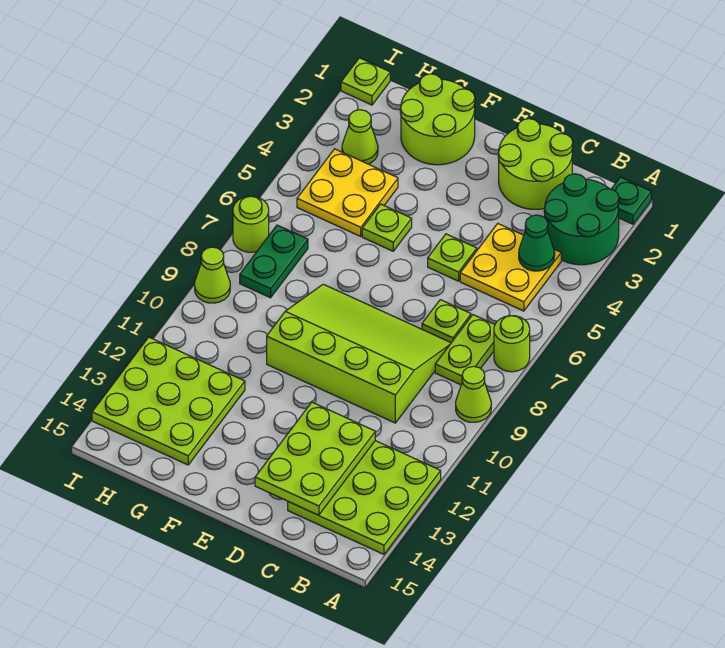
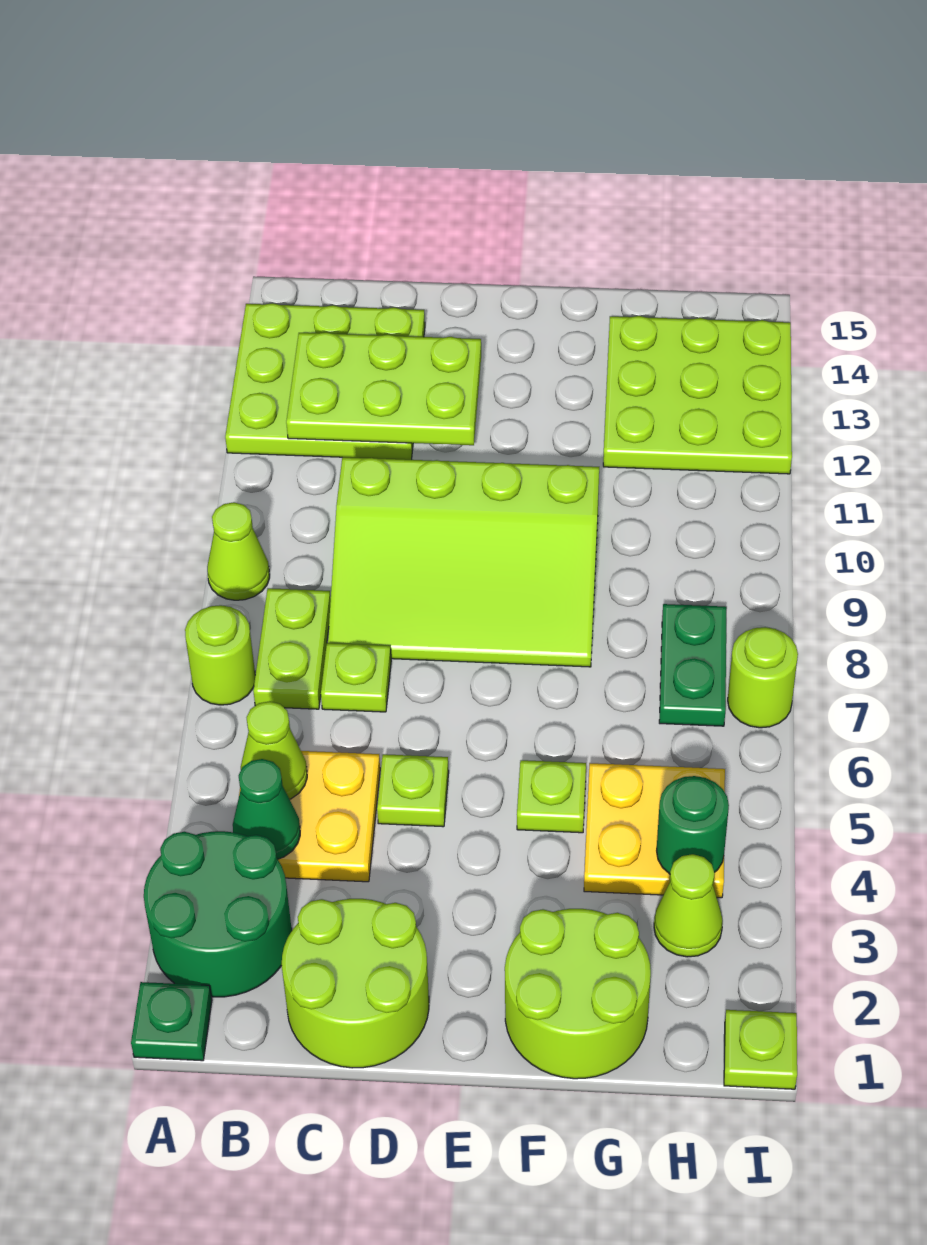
lime plate C12:D14 level 2 -> lime plate B12:D13 level 2
none -> green round brick H4 level 2
lime cone I9 level 1 -> lime cone B5 level 2

